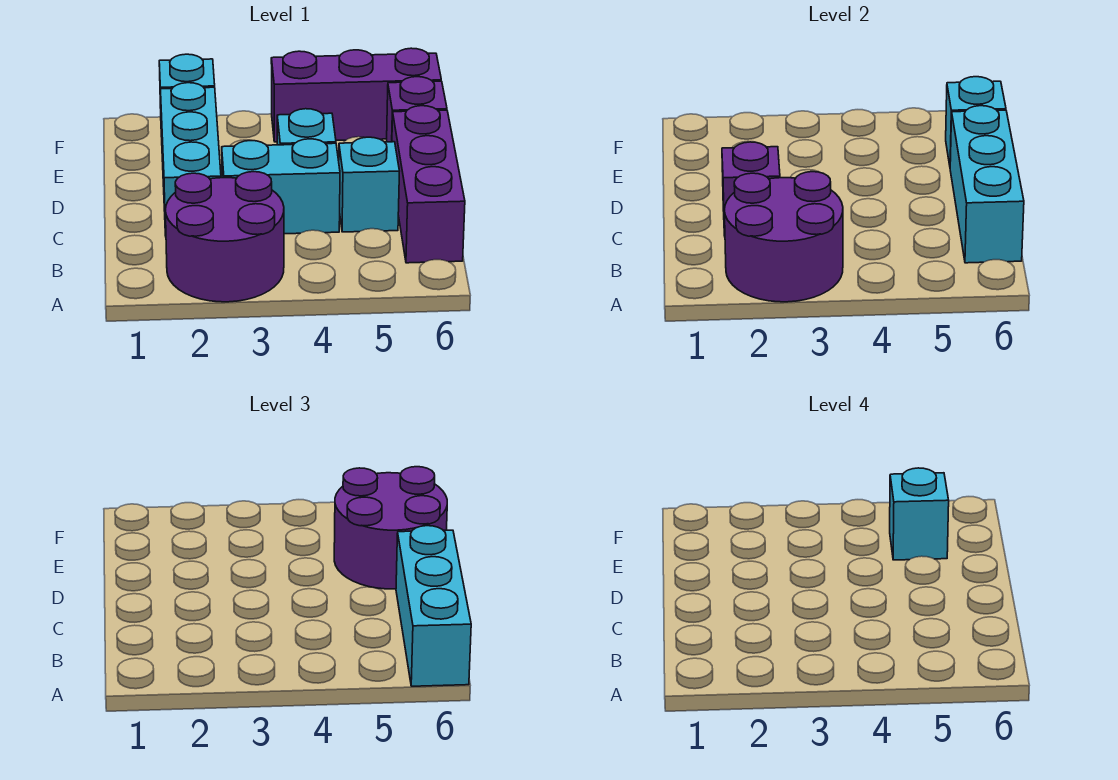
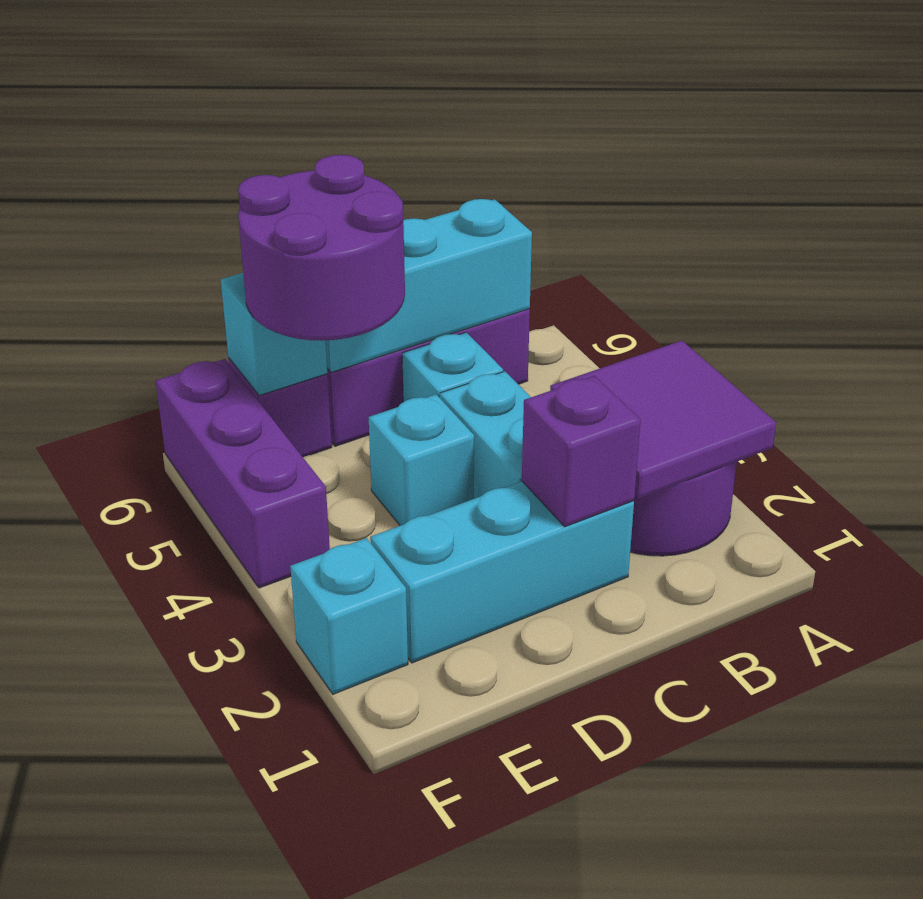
purple round brick A2:B3 level 2 -> purple tile A2:B3 level 2
cyan brick A6:C6 level 3 -> none
cyan brick E5 level 4 -> none

